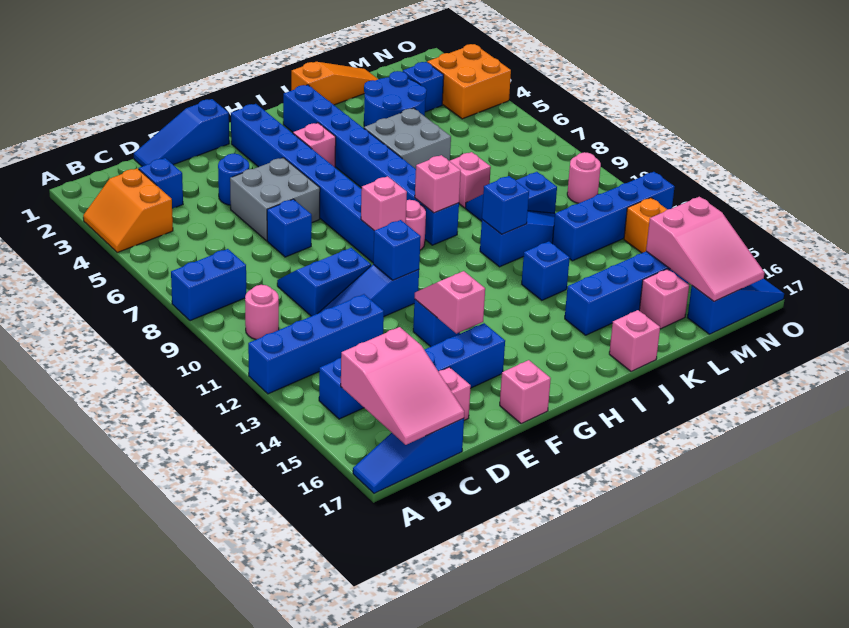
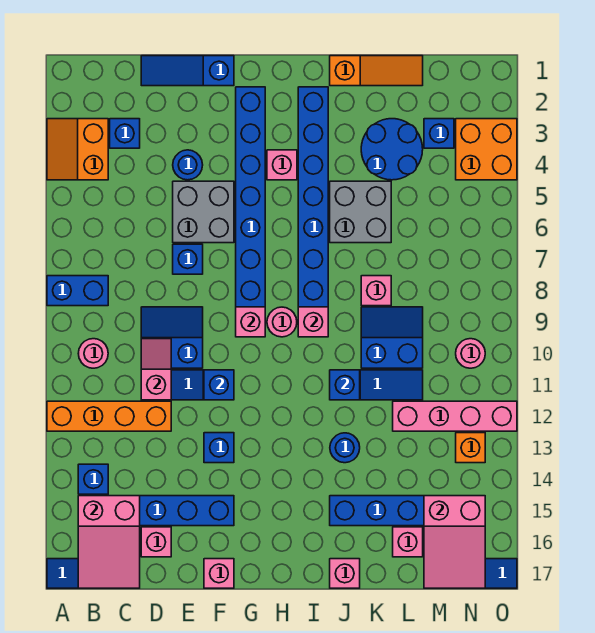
blue brick A12:D12 level 1 -> orange brick A12:D12 level 1
pink slope F13:F14 level 2 top 14 -> pink slope D10:D11 level 2 top 11
blue brick J13 level 1 -> blue round brick J13 level 1
blue brick L12:O12 level 1 -> pink brick L12:O12 level 1

